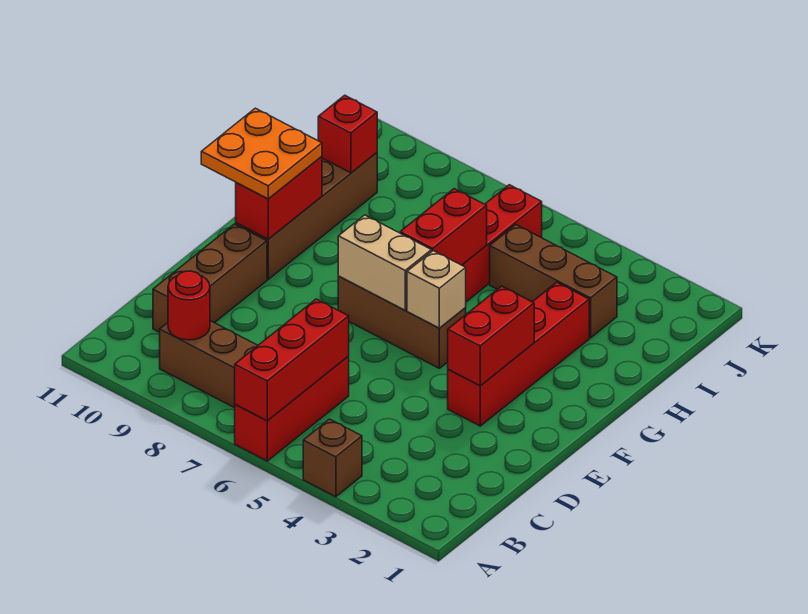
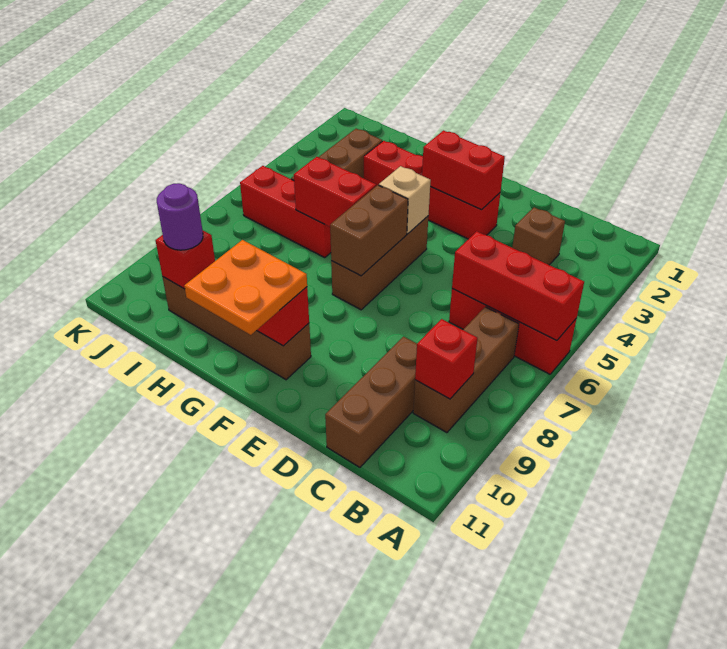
brown brick A4 level 1 -> brown brick C3 level 1
red round brick B9 level 2 -> red brick B9 level 2
brown brick C10:E10 level 1 -> brown brick C9:C11 level 1
tan brick F6:F7 level 2 -> brown brick F6:F7 level 2
none -> purple round brick I10 level 3

